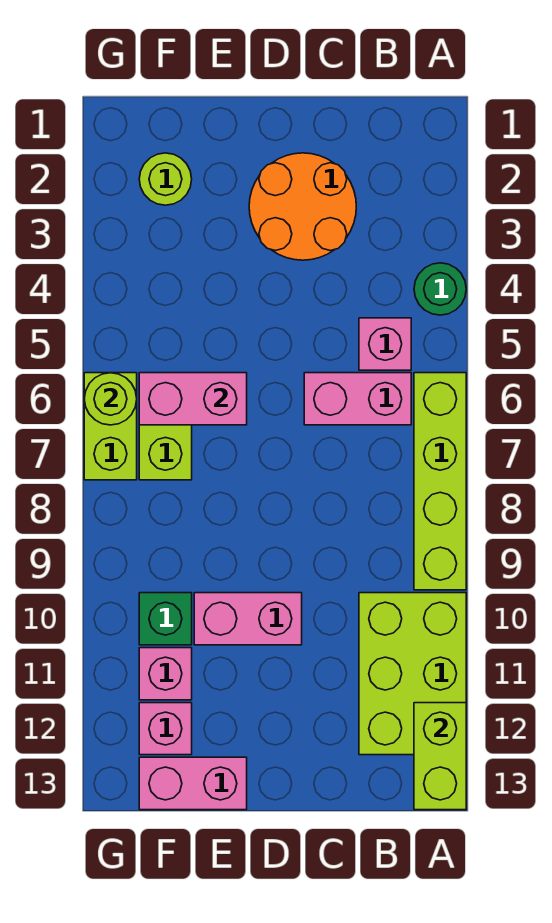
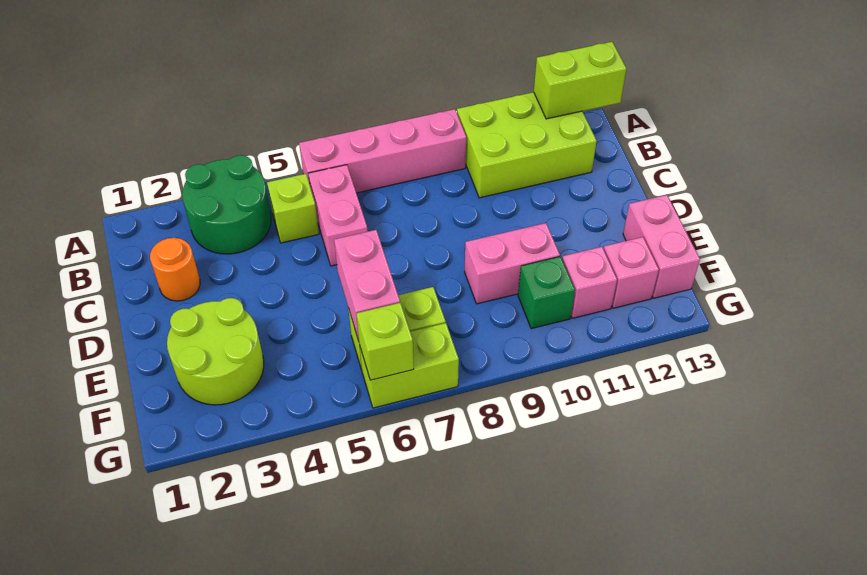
green round brick A4 level 1 -> green round brick A3:B4 level 1
lime brick A6:A9 level 1 -> pink brick A6:A9 level 1
pink brick B5 level 1 -> lime brick B5 level 1
orange round brick C2:D3 level 1 -> orange round brick C2 level 1
pink brick D10:E10 level 1 -> pink brick E9:E10 level 1
lime round brick F2 level 1 -> lime round brick E2:F3 level 1
lime round brick G6 level 2 -> lime brick G6 level 2

